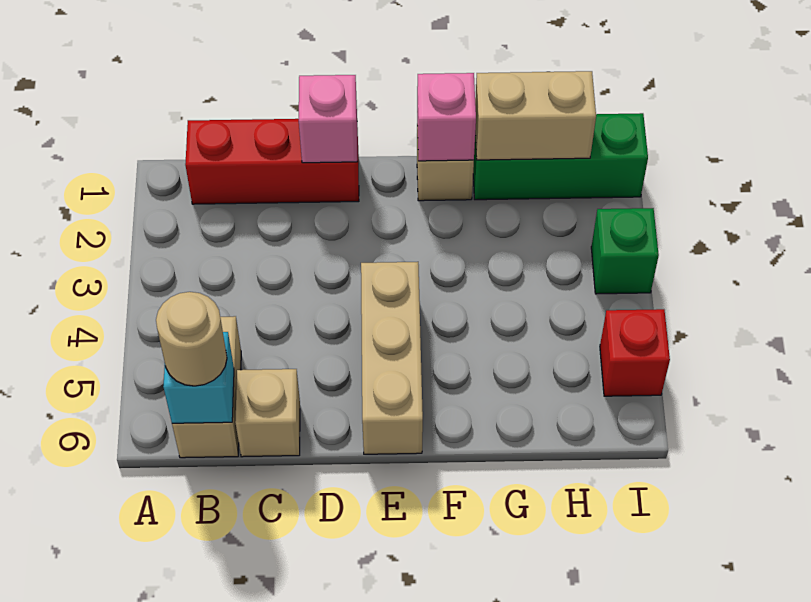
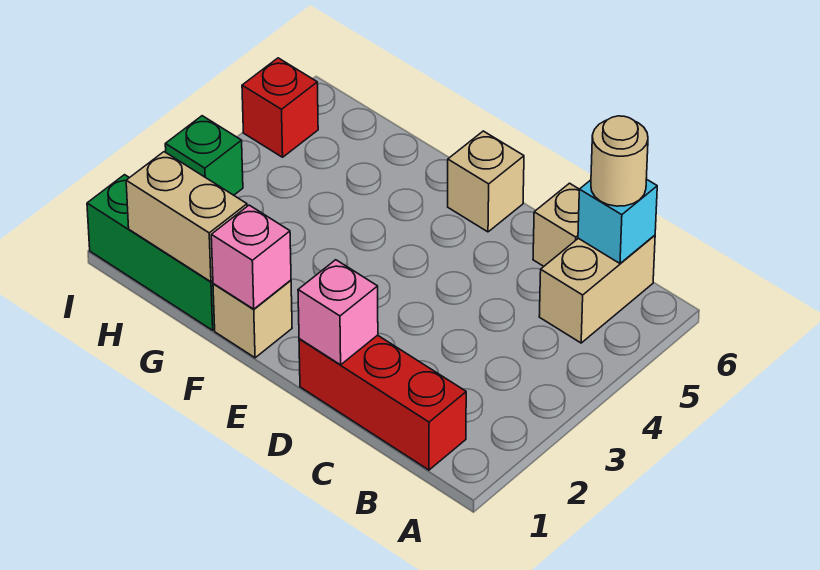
tan brick E4:E6 level 1 -> tan brick E6 level 1

